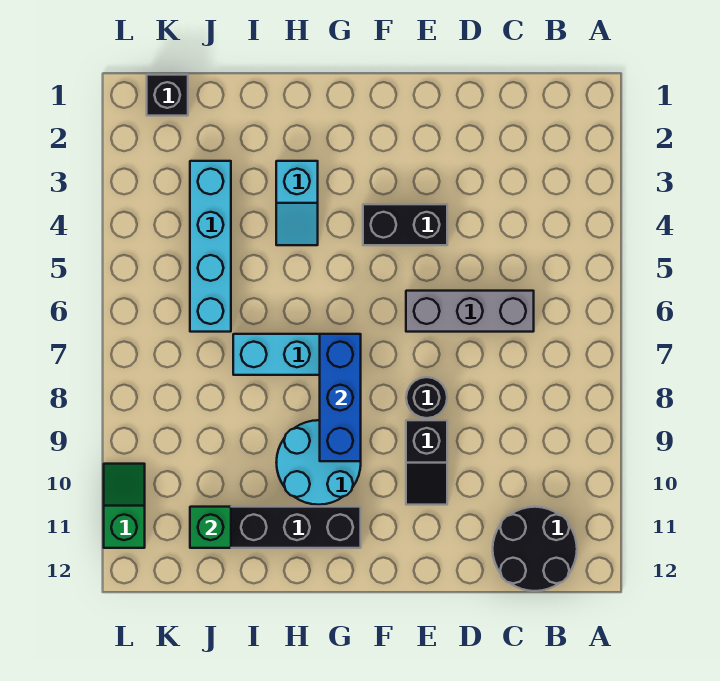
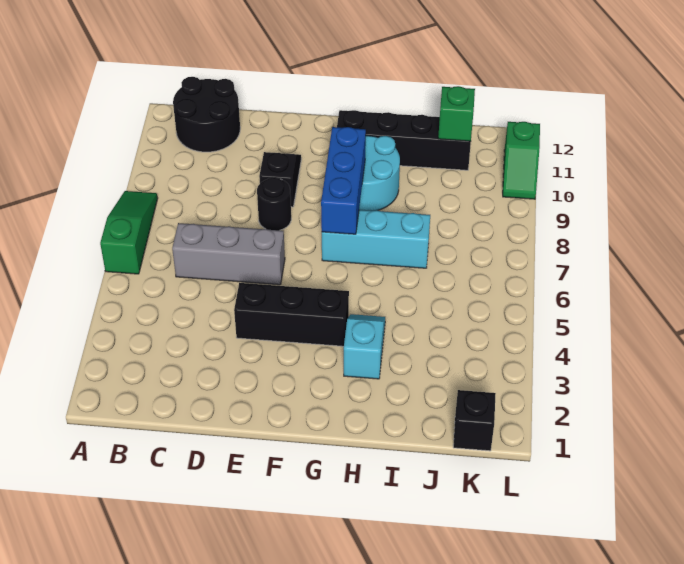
none -> green slope A6:A8 level 1 top 6
black brick E4:F4 level 1 -> black brick E4:G4 level 1
cyan brick J3:J6 level 1 -> none

